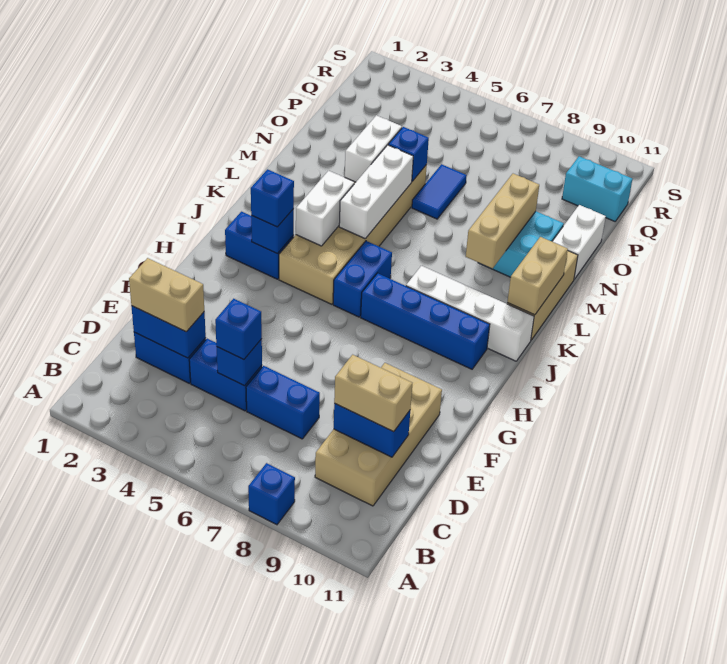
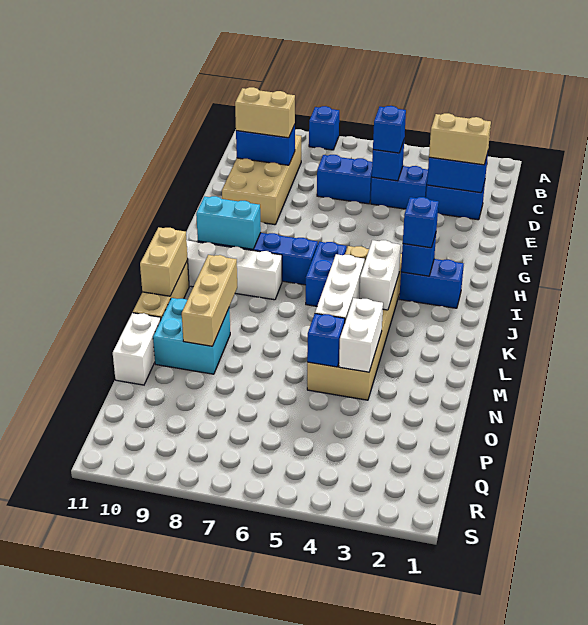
blue tile N6:O6 level 1 -> none
cyan brick Q10:Q11 level 1 -> cyan brick I9:I10 level 2

